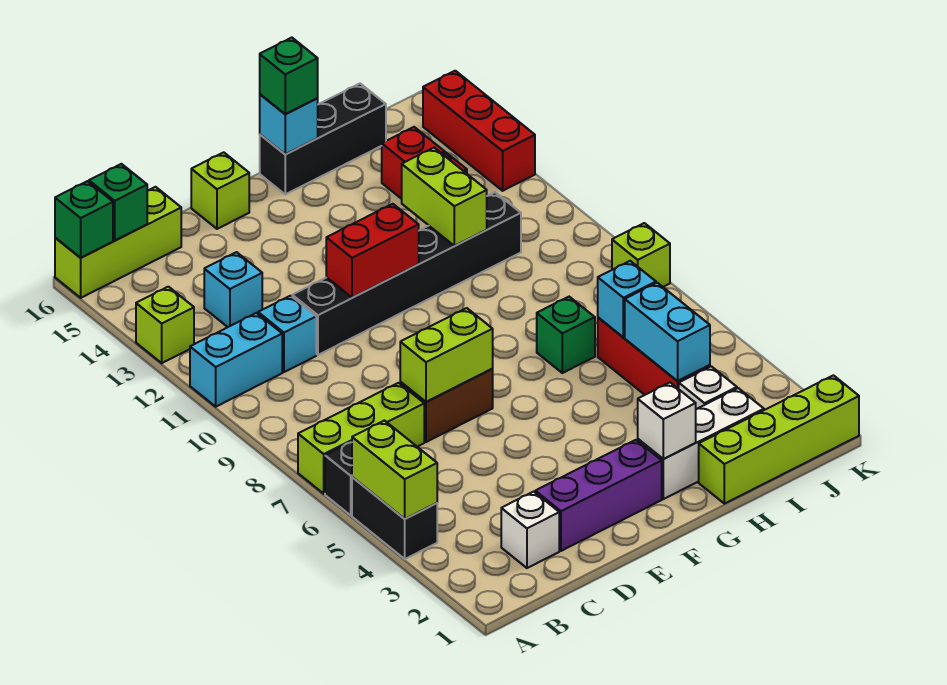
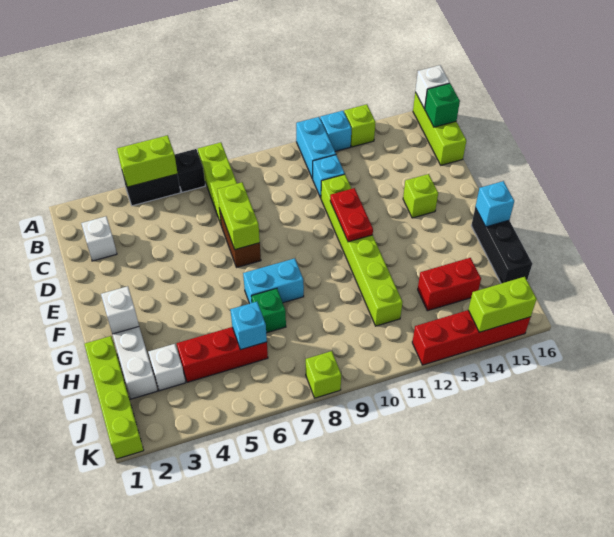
green brick A16 level 2 -> white brick A16 level 2
cyan brick C13 level 1 -> cyan brick A12 level 1
purple brick D2:F2 level 1 -> none
black brick D11:I11 level 1 -> lime brick D11:I11 level 1
red brick E11:F11 level 2 -> red plate E11:F11 level 2
lime brick E16 level 1 -> lime brick E14 level 1
green brick G16 level 3 -> none
lime brick H11:H12 level 2 -> lime brick K14:K15 level 2
cyan brick I4:I5 level 2 -> cyan brick G7:G8 level 1
red brick K13:K15 level 1 -> red brick K12:K15 level 1

